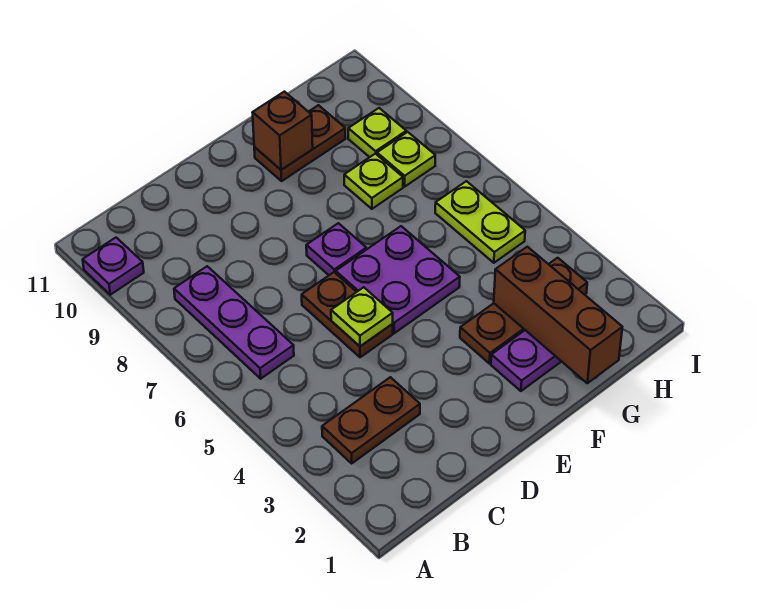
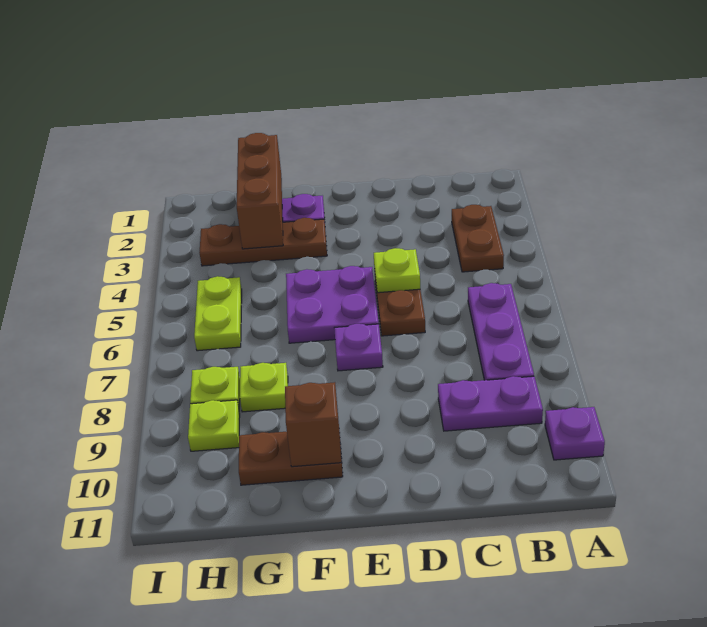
brown plate B3:C3 level 1 -> brown plate B3:B4 level 1
none -> purple plate B9:C9 level 1

